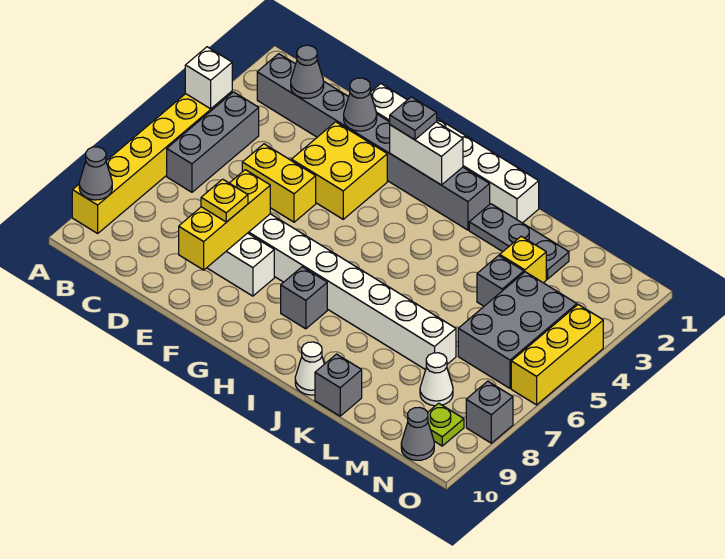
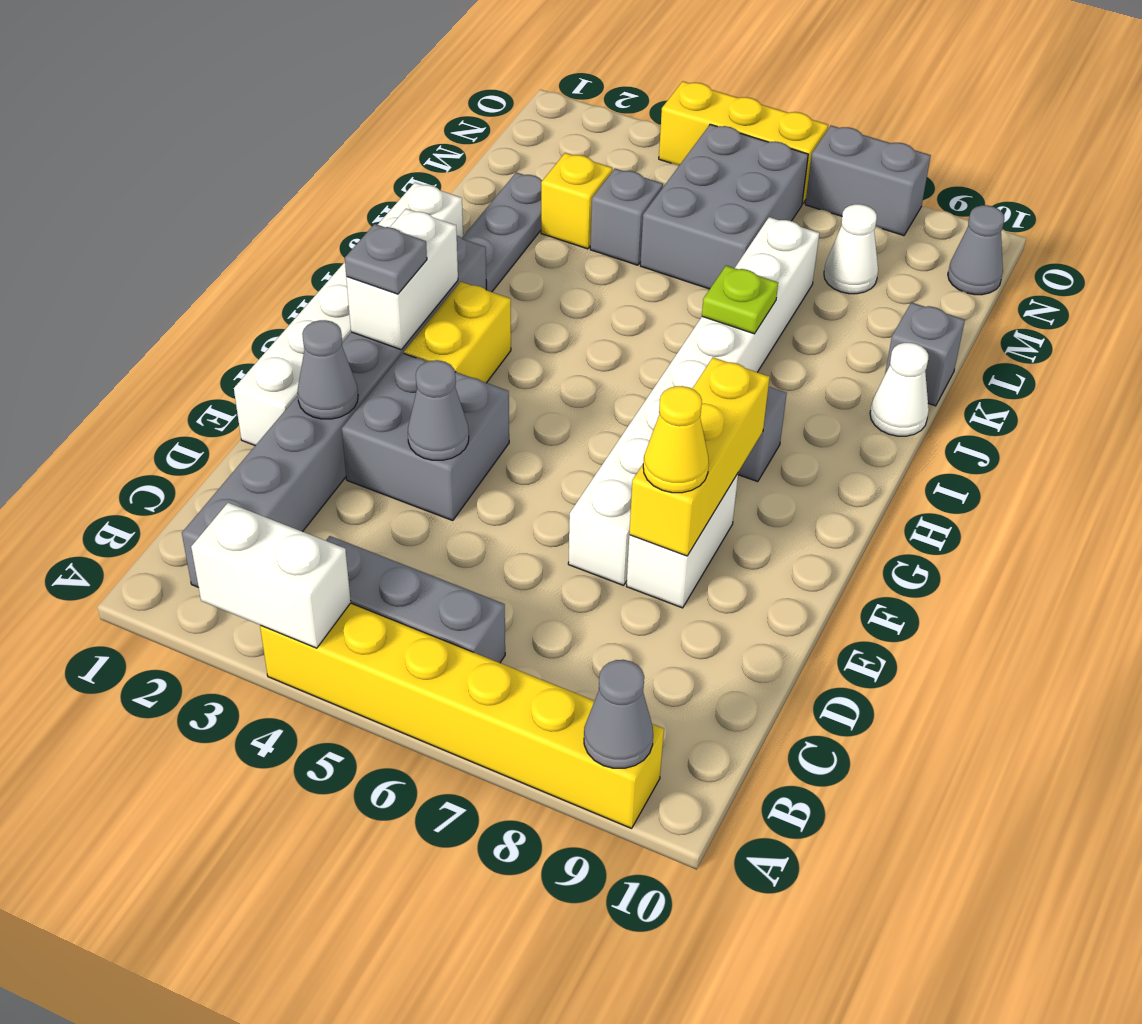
white brick A4 level 2 -> white brick A3:A4 level 2
grey cone C2 level 2 -> grey cone E4 level 2
yellow brick D5:E5 level 1 -> yellow brick G3:H3 level 1
yellow brick E3:F4 level 1 -> grey brick E3:F4 level 1
yellow brick E7:E9 level 2 -> yellow brick E8:G8 level 2
yellow plate E8 level 3 -> yellow cone E8 level 3
grey brick M4:N6 level 1 -> grey brick L5:N6 level 1
lime plate N9 level 1 -> lime plate J7 level 2
grey brick O8 level 1 -> grey brick O7:O8 level 1

